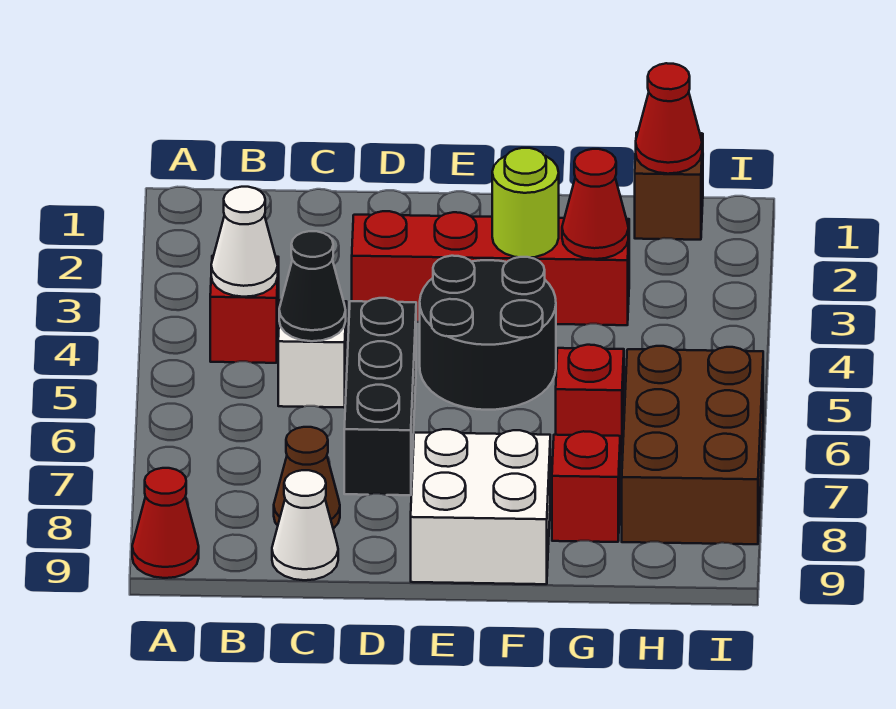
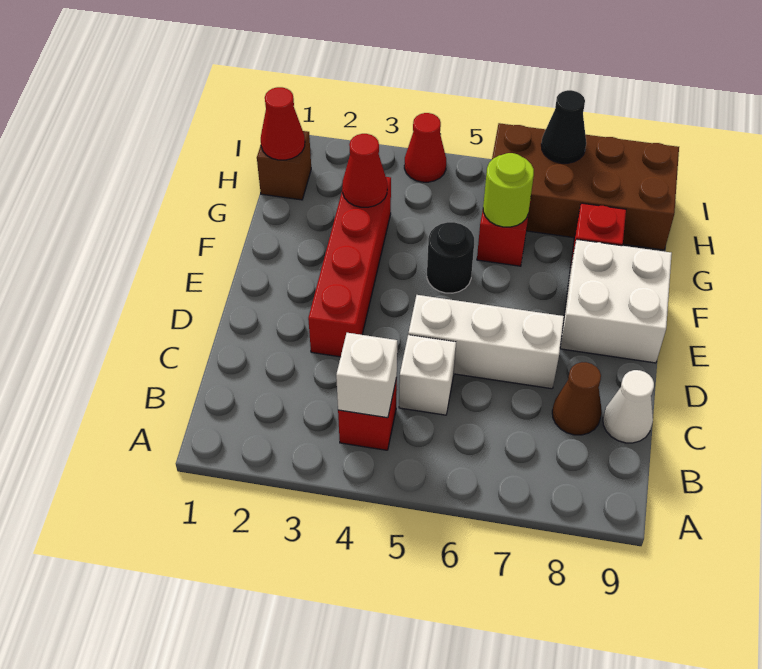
red cone A9 level 1 -> red cone I4 level 1
white cone B4 level 2 -> white brick B4 level 2
black cone C5 level 2 -> black cone I7 level 2
black brick D5:D7 level 1 -> white brick D5:D7 level 1
black round brick E4:F5 level 1 -> black round brick F5 level 1
lime round brick F3 level 2 -> lime round brick G6 level 2
brown brick H6:I8 level 1 -> brown brick H6:I9 level 1

